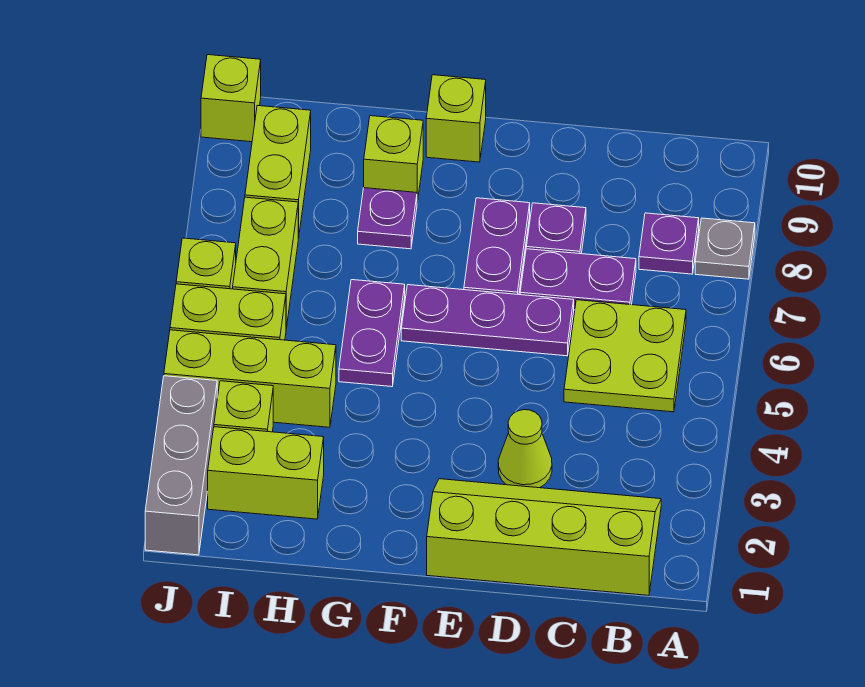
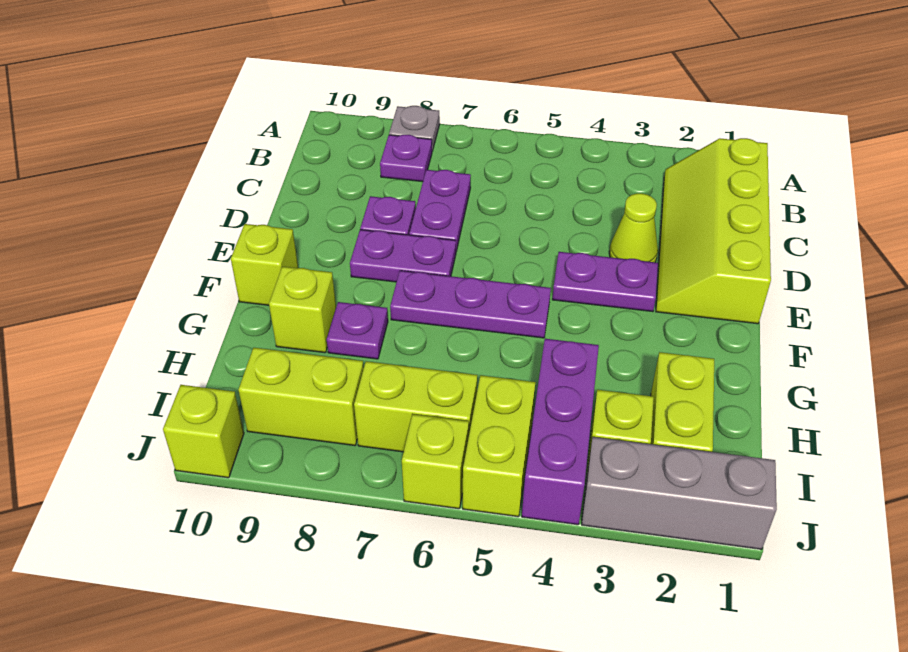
lime plate B5:C6 level 1 -> none
purple plate D6:F6 level 1 -> purple plate F5:F7 level 1
purple plate G5:G6 level 1 -> purple plate E3:E4 level 1
lime brick H4:J4 level 1 -> purple brick H4:J4 level 1

